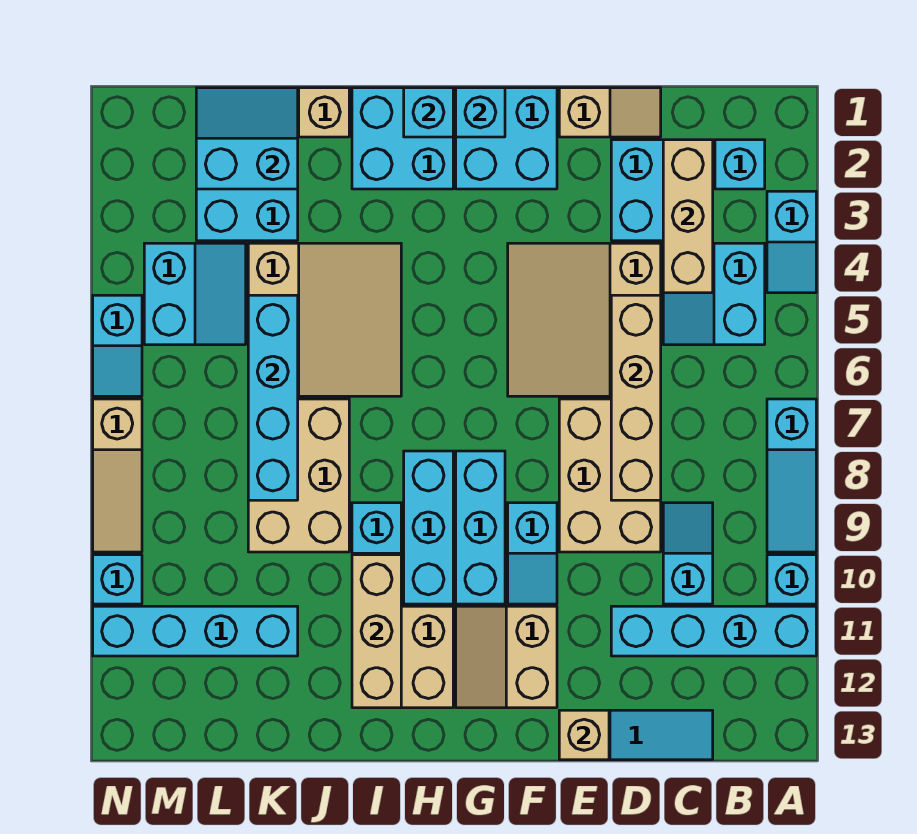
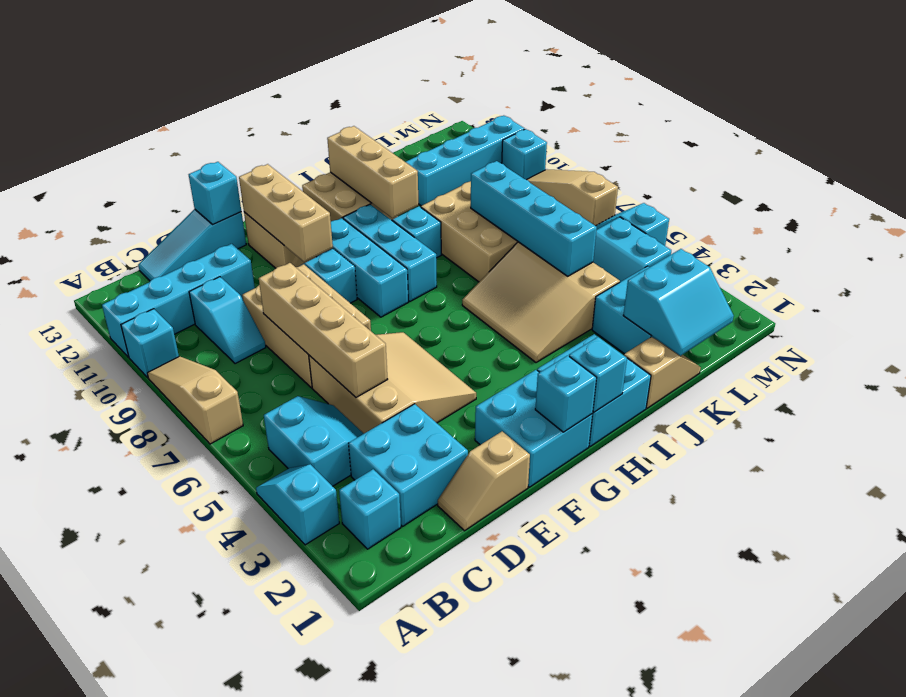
cyan slope A7:A9 level 1 top 7 -> tan slope A7:A9 level 1 top 7
tan brick C2:C4 level 2 -> tan brick F10:F12 level 2
tan brick E13 level 2 -> cyan brick E13 level 2

